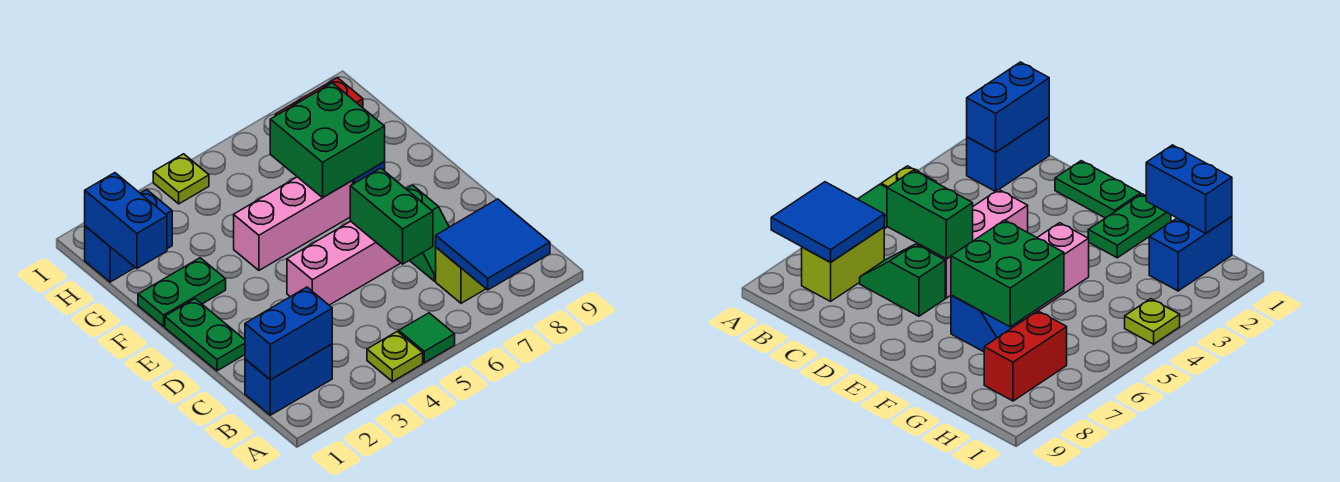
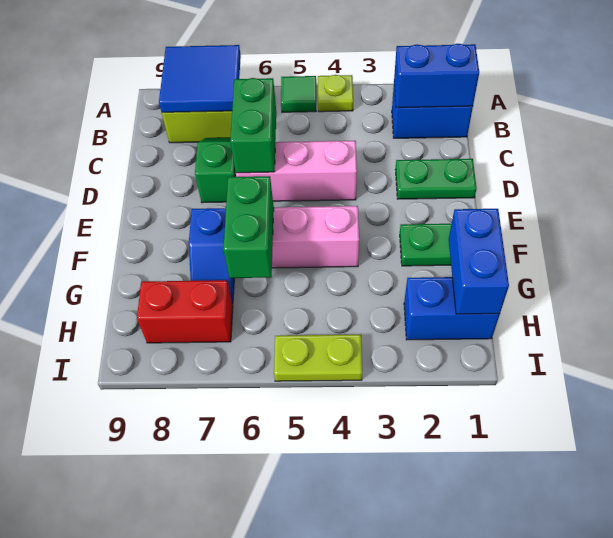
green plate D1:E1 level 1 -> green plate D1:D2 level 1
green brick F6:G7 level 2 -> green brick F6:G6 level 2
lime plate I4 level 1 -> lime plate I4:I5 level 1

